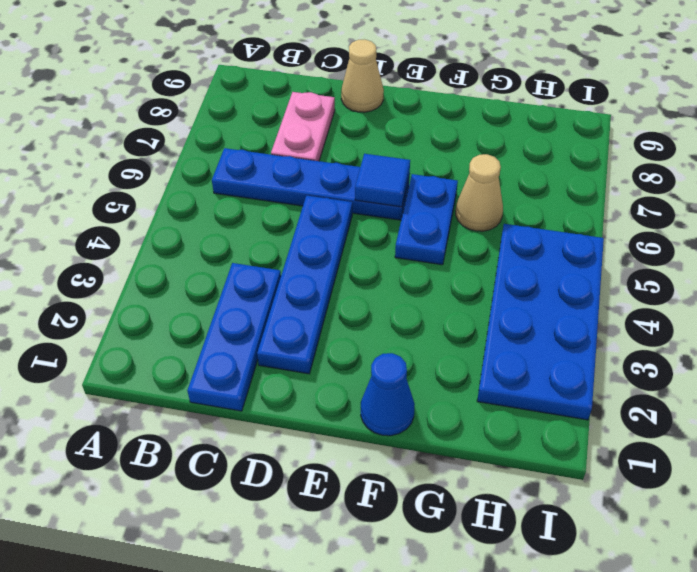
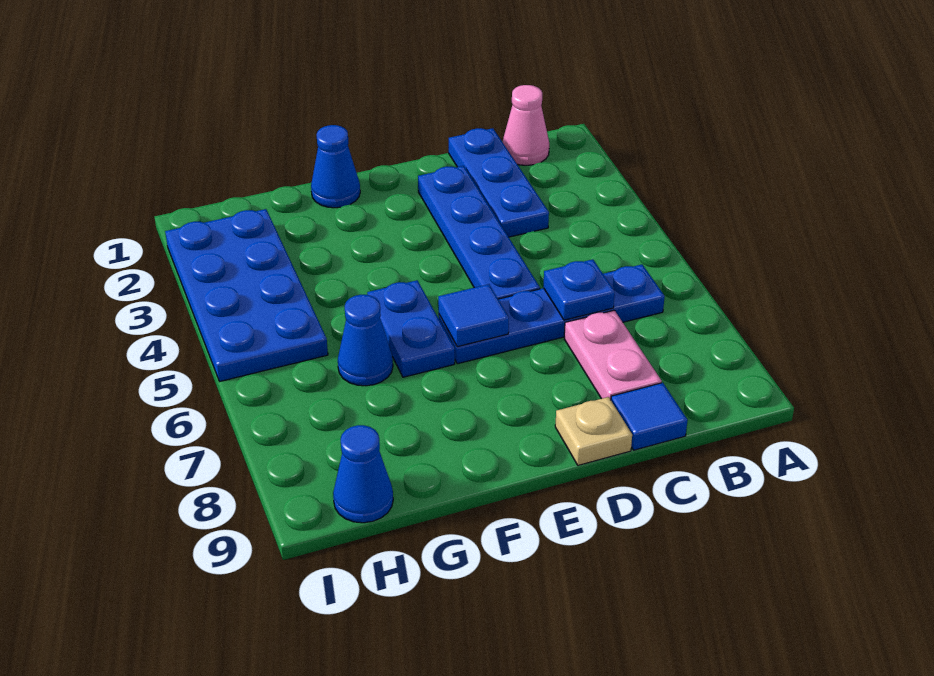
none -> pink cone B1 level 1
none -> blue plate C6 level 2
none -> blue tile C9 level 1
tan cone D9 level 1 -> tan plate D9 level 1
tan cone G6 level 1 -> blue cone G6 level 1
none -> blue cone H9 level 1

